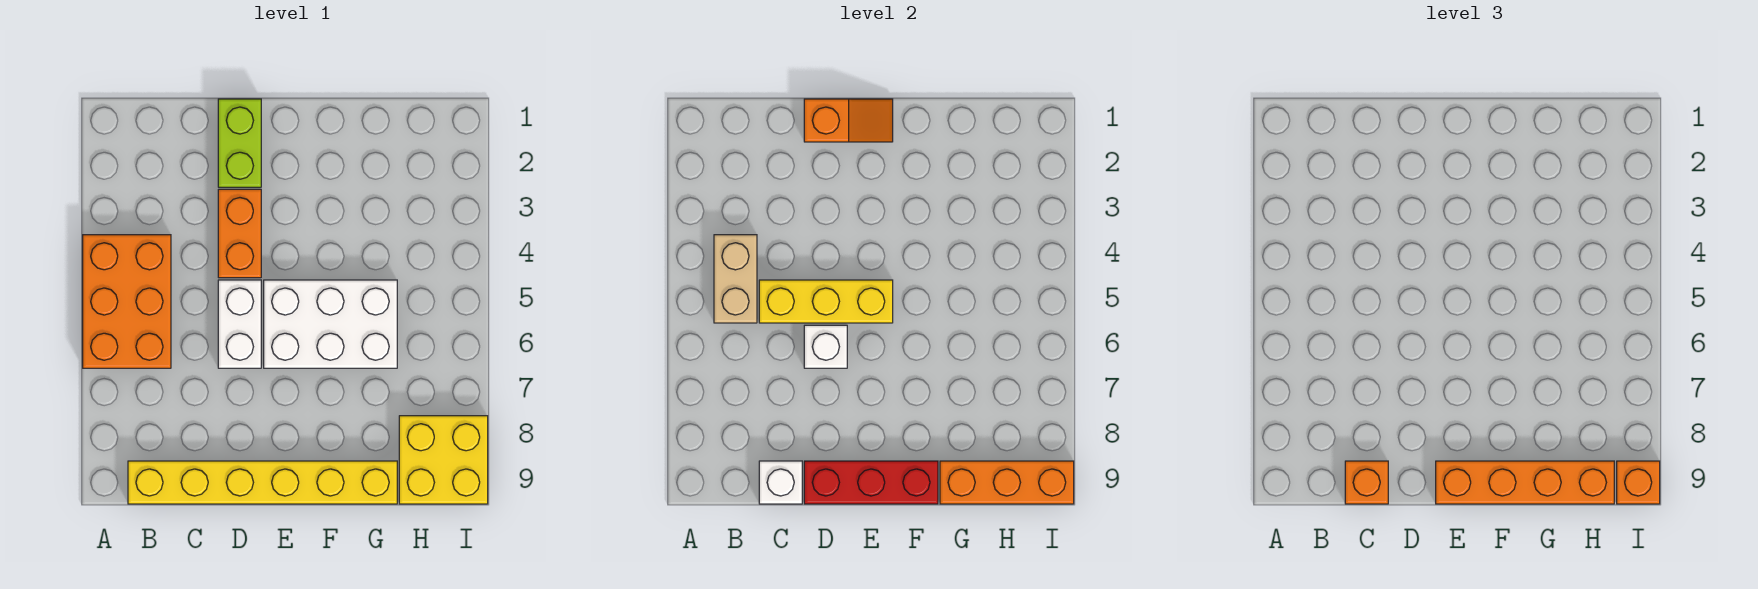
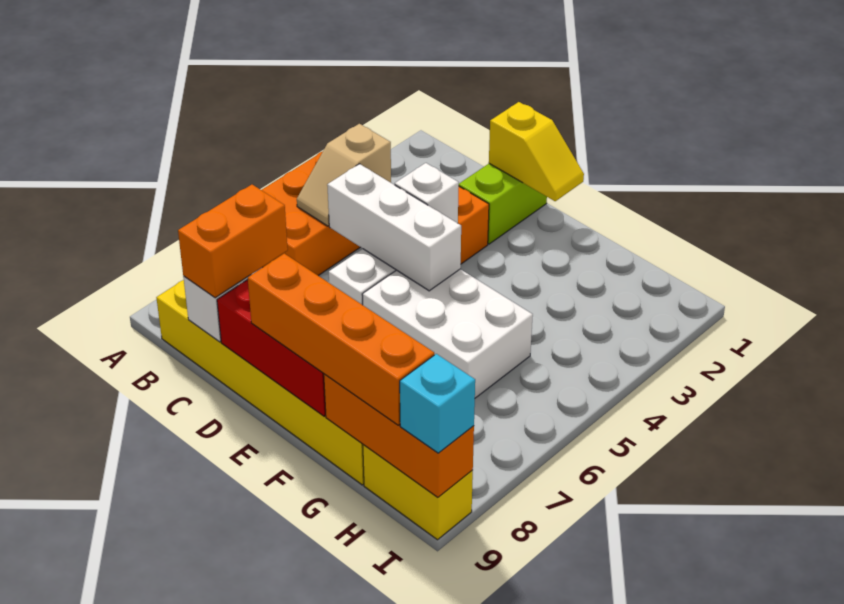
tan brick B4:B5 level 2 -> tan slope B4:B5 level 2 top 4
yellow brick C5:E5 level 2 -> white brick C5:E5 level 2
orange brick C9 level 3 -> orange brick C8:C9 level 3
orange slope D1:E1 level 2 top D -> yellow slope D1:E1 level 2 top D
white brick D6 level 2 -> white brick D4 level 2
yellow brick H8:I9 level 1 -> yellow brick H9:I9 level 1
orange brick I9 level 3 -> cyan brick I9 level 3

